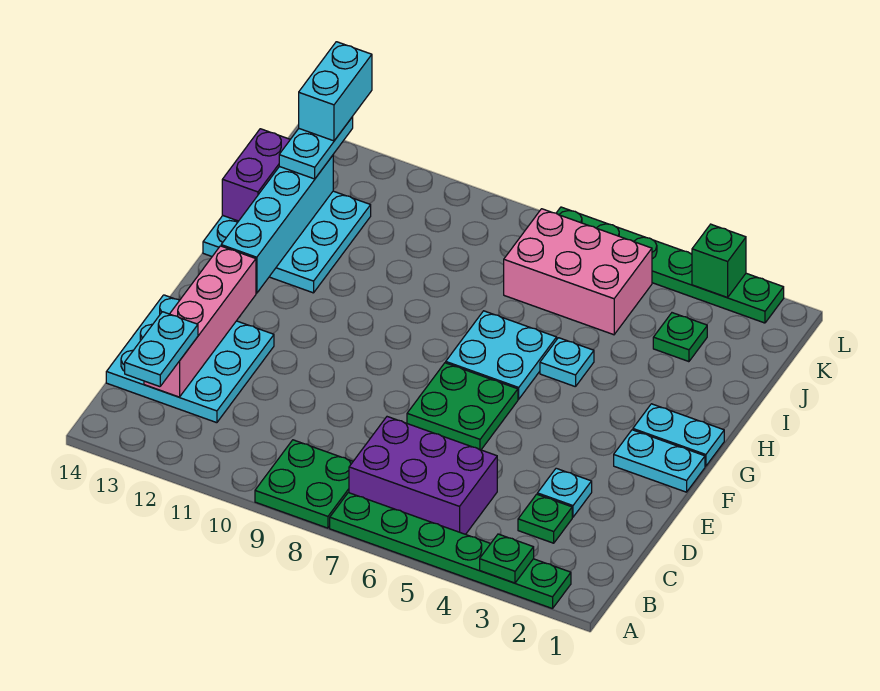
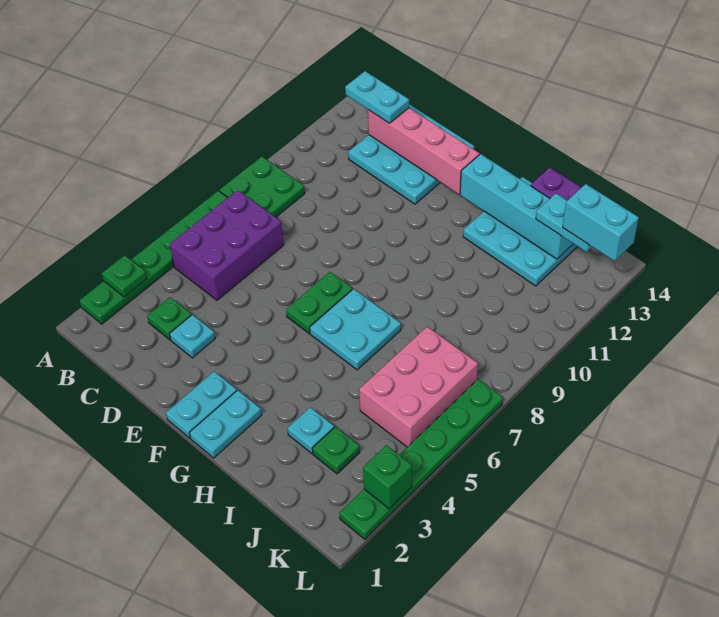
green plate E6:F7 level 1 -> green plate F6:F7 level 1
cyan plate H5 level 1 -> cyan plate I3 level 1

